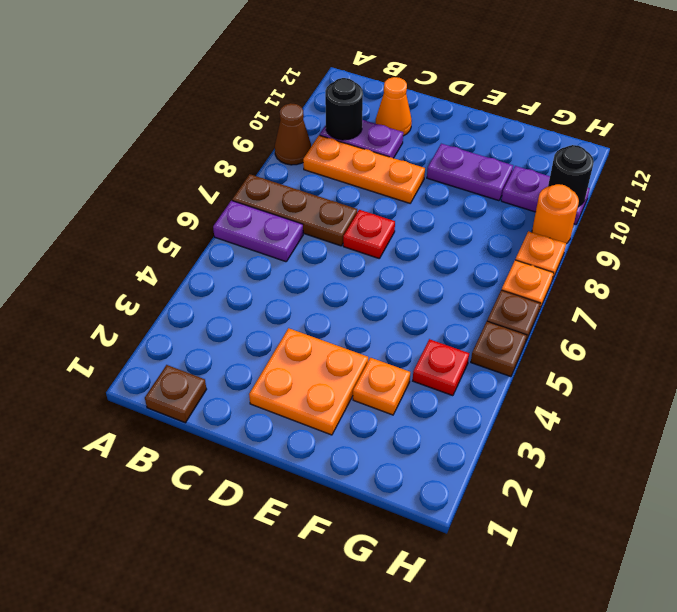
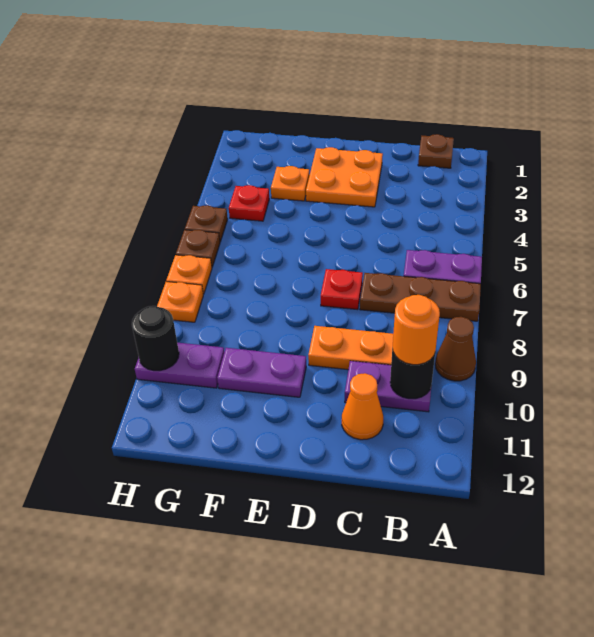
orange round brick H9 level 1 -> orange round brick B10 level 3

